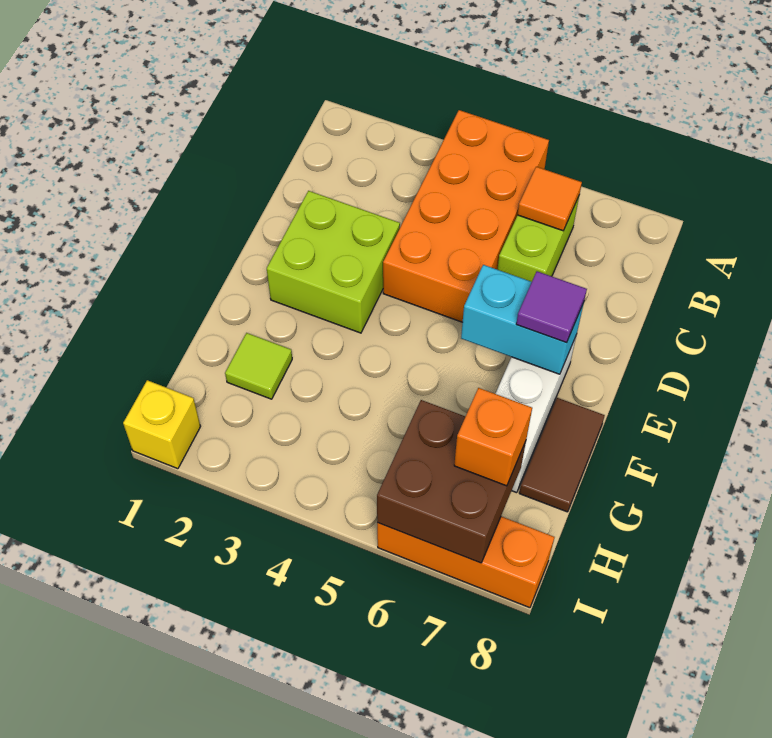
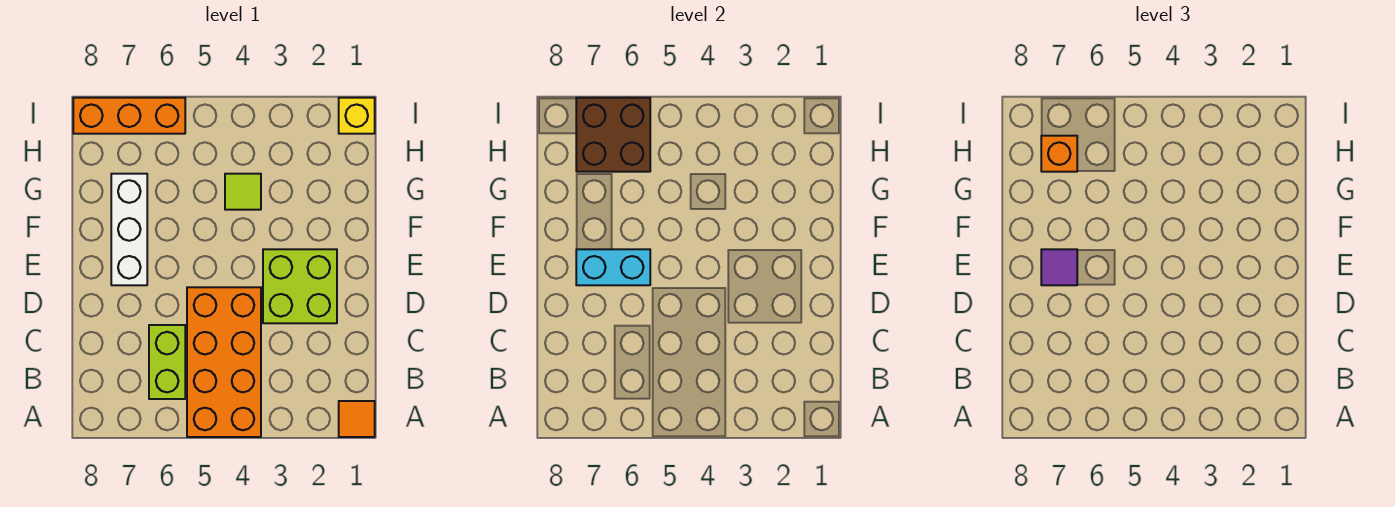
orange tile B6 level 2 -> orange tile A1 level 1
brown tile F8:G8 level 1 -> none
lime tile G2 level 1 -> lime tile G4 level 1

